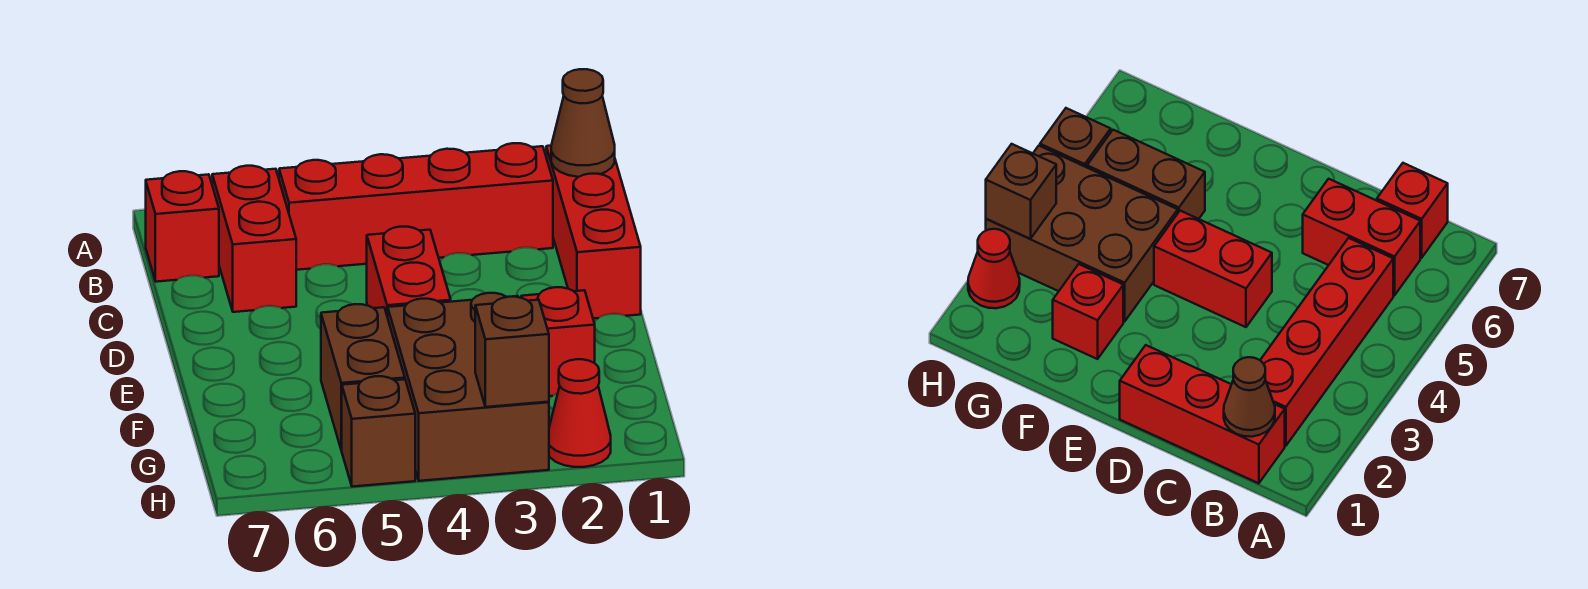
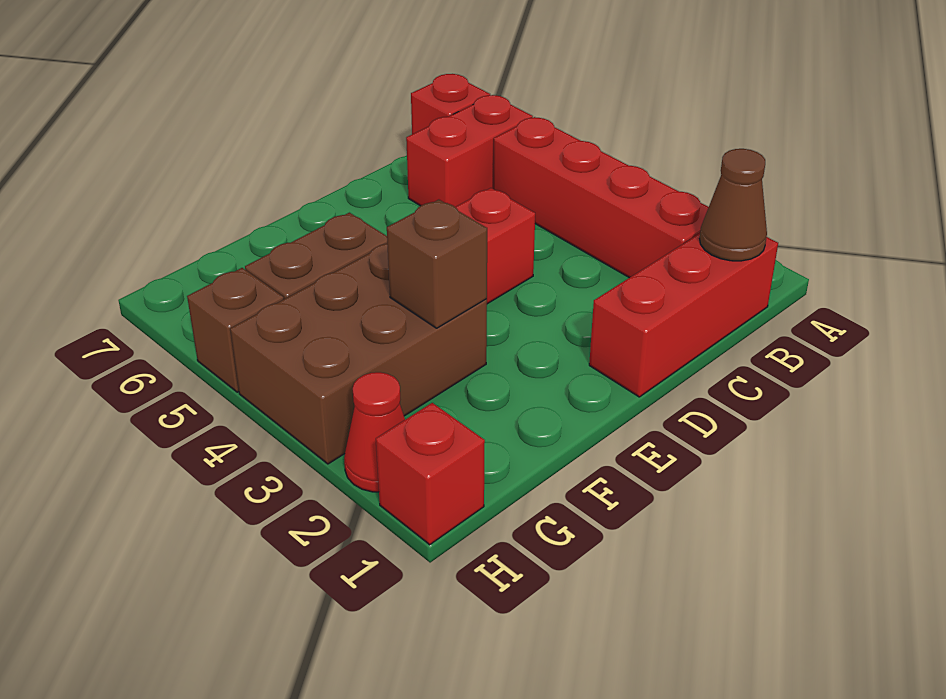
red brick F2 level 1 -> red brick H1 level 1
brown brick H3 level 2 -> brown brick F3 level 2

